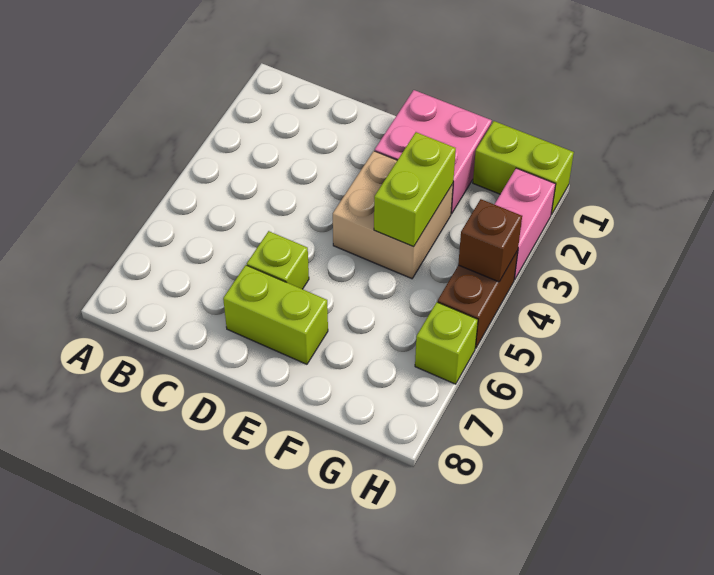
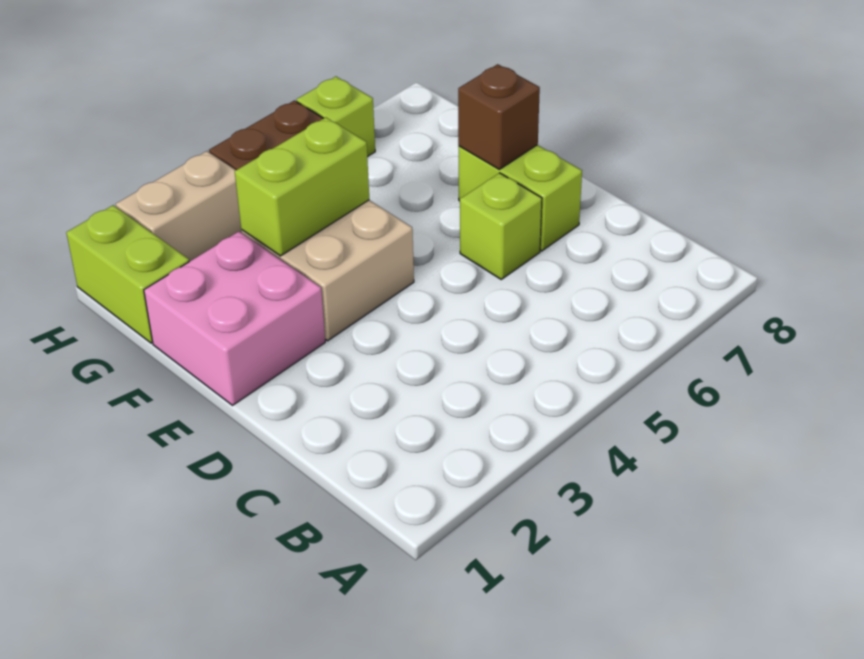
pink brick H2:H3 level 1 -> tan brick H2:H3 level 1
brown brick H4 level 2 -> brown brick E7 level 2

